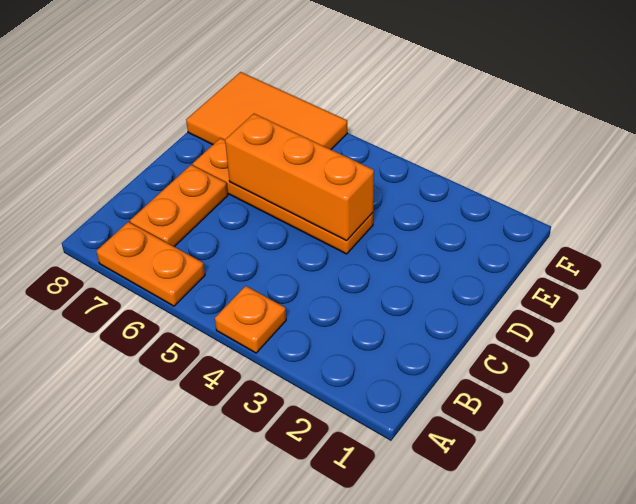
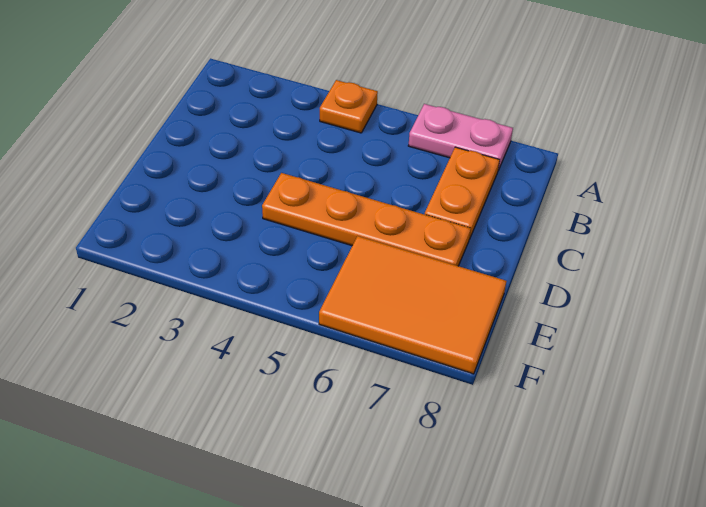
orange plate A6:A7 level 1 -> pink plate A6:A7 level 1
orange brick D4:D6 level 2 -> none

